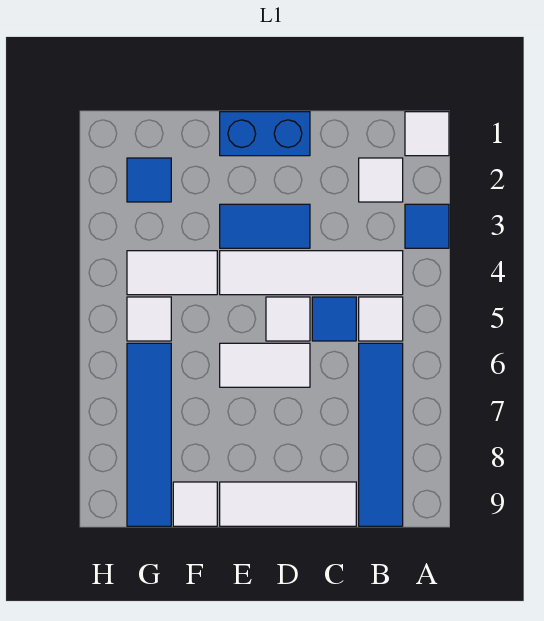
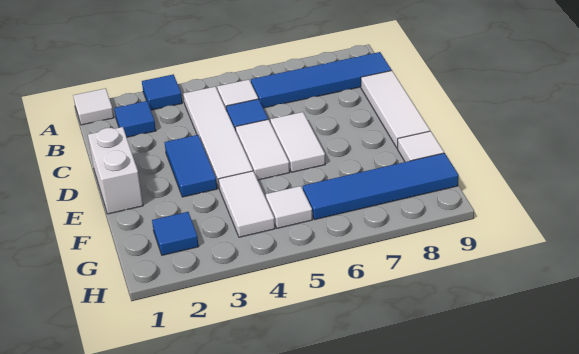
white tile B2 level 1 -> blue tile B2 level 1
blue brick D1:E1 level 1 -> white brick D1:E1 level 1
white tile D5 level 1 -> white tile D5:E5 level 1

